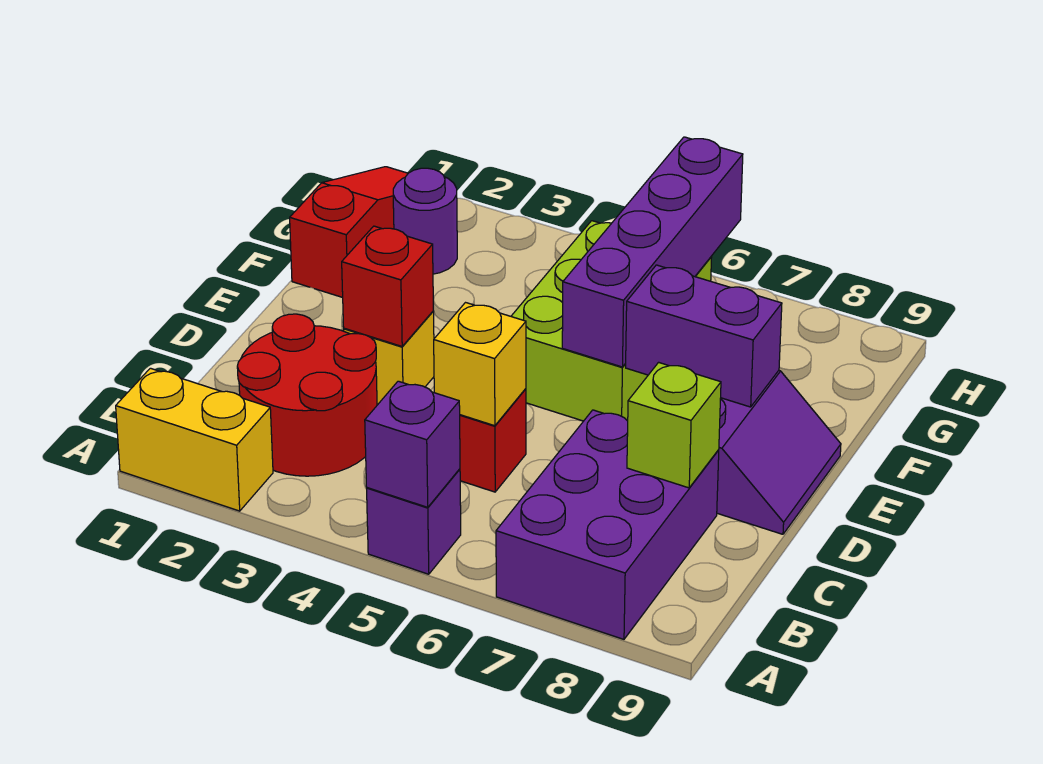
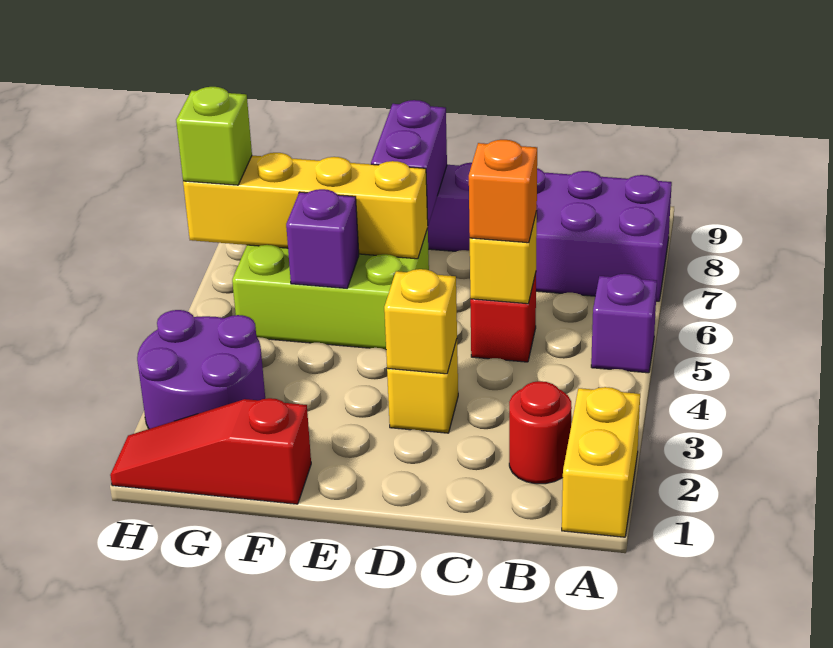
purple brick A5 level 2 -> purple brick F5 level 2
red round brick B2:C3 level 1 -> red round brick B2 level 1
none -> orange brick C5 level 3
lime brick C8 level 2 -> lime brick H6 level 3
red brick D3 level 2 -> yellow brick D3 level 2
purple brick E6:H6 level 2 -> yellow brick E6:H6 level 2
purple round brick G2 level 1 -> purple round brick G2:H3 level 1

